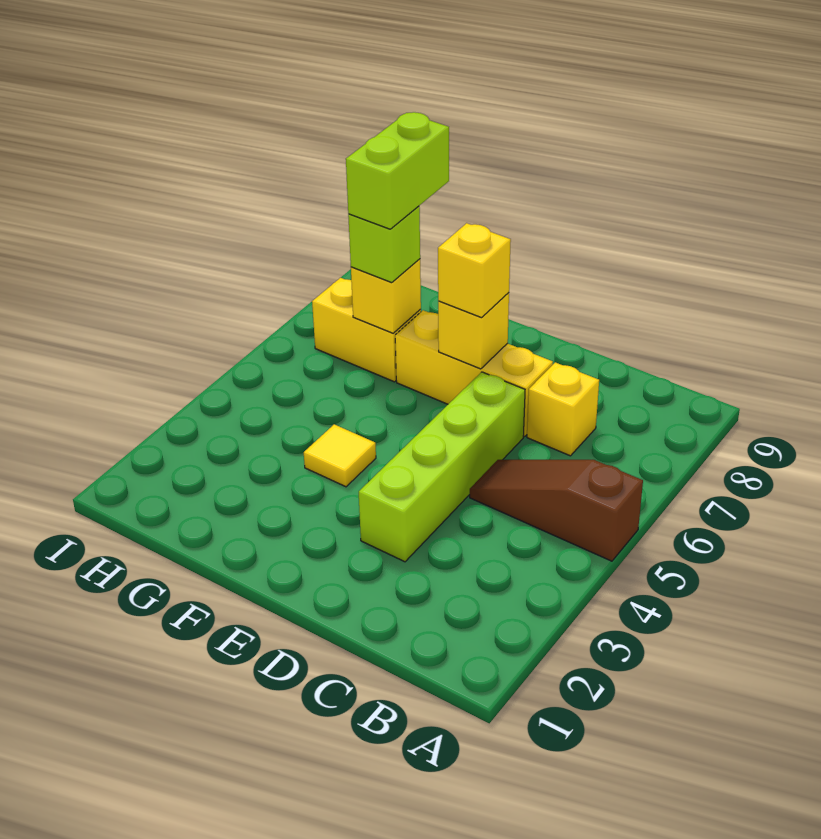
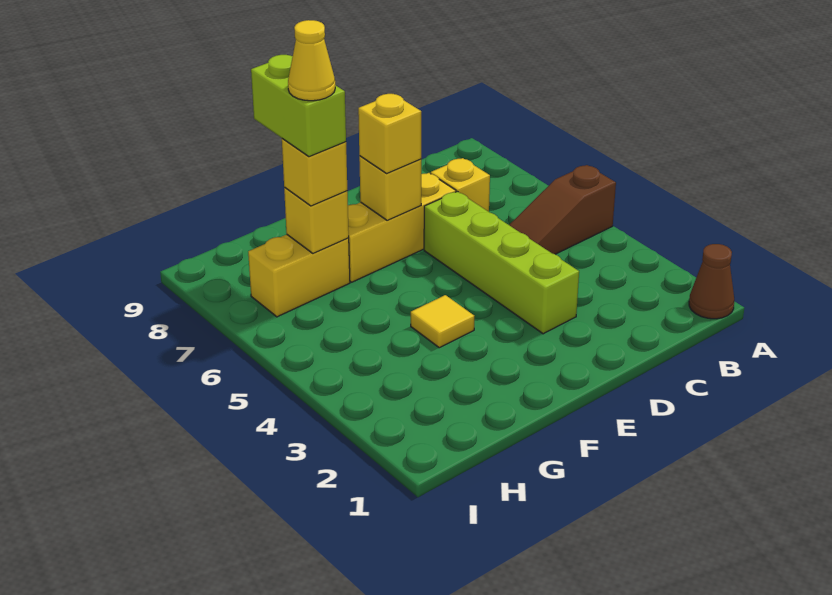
none -> brown cone A1 level 1
lime brick G7 level 3 -> yellow brick G7 level 3
none -> yellow cone G7 level 5

